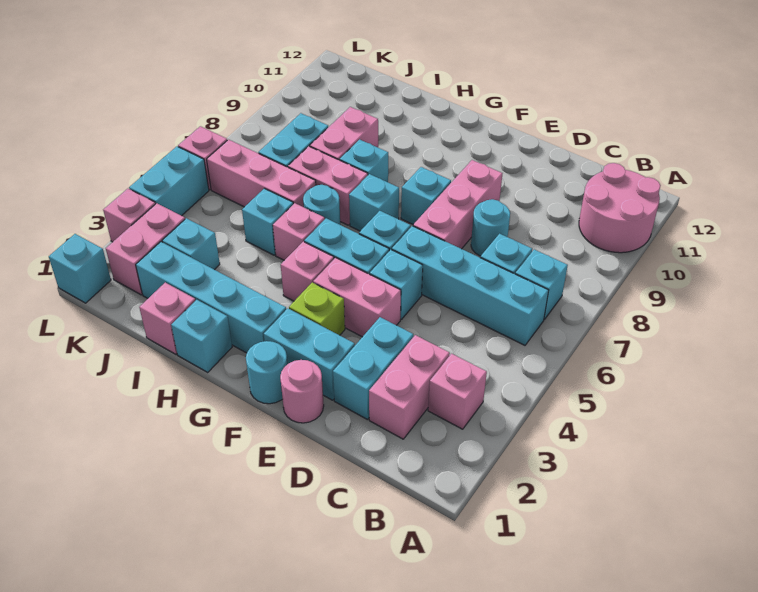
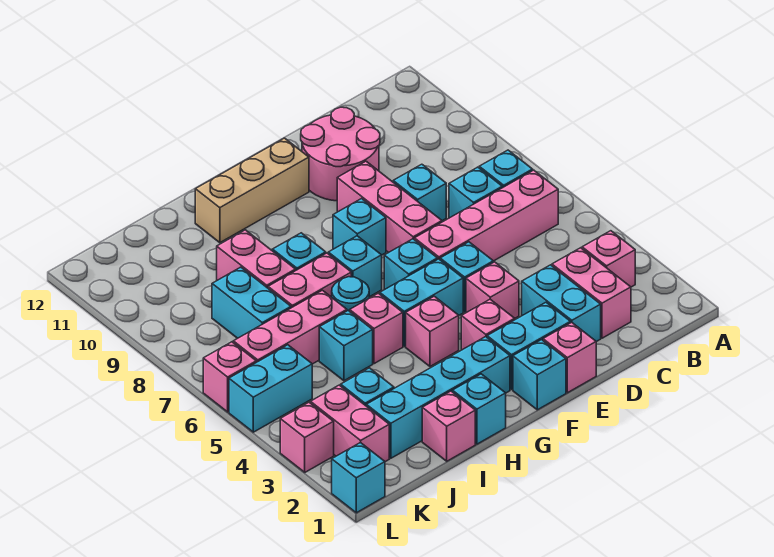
pink round brick A10:B11 level 1 -> pink round brick D10:E11 level 1
cyan brick B6:E6 level 1 -> pink brick B6:E6 level 1
cyan round brick D8 level 1 -> cyan brick D8 level 1
pink round brick E1 level 1 -> pink brick E1 level 1
pink brick E4:F4 level 1 -> pink brick E4 level 1
cyan round brick F1 level 1 -> cyan brick F1 level 1
lime brick F3 level 1 -> pink brick F3 level 1
none -> tan brick F11:H11 level 1
cyan brick L4:L5 level 1 -> cyan brick K5:L5 level 1

